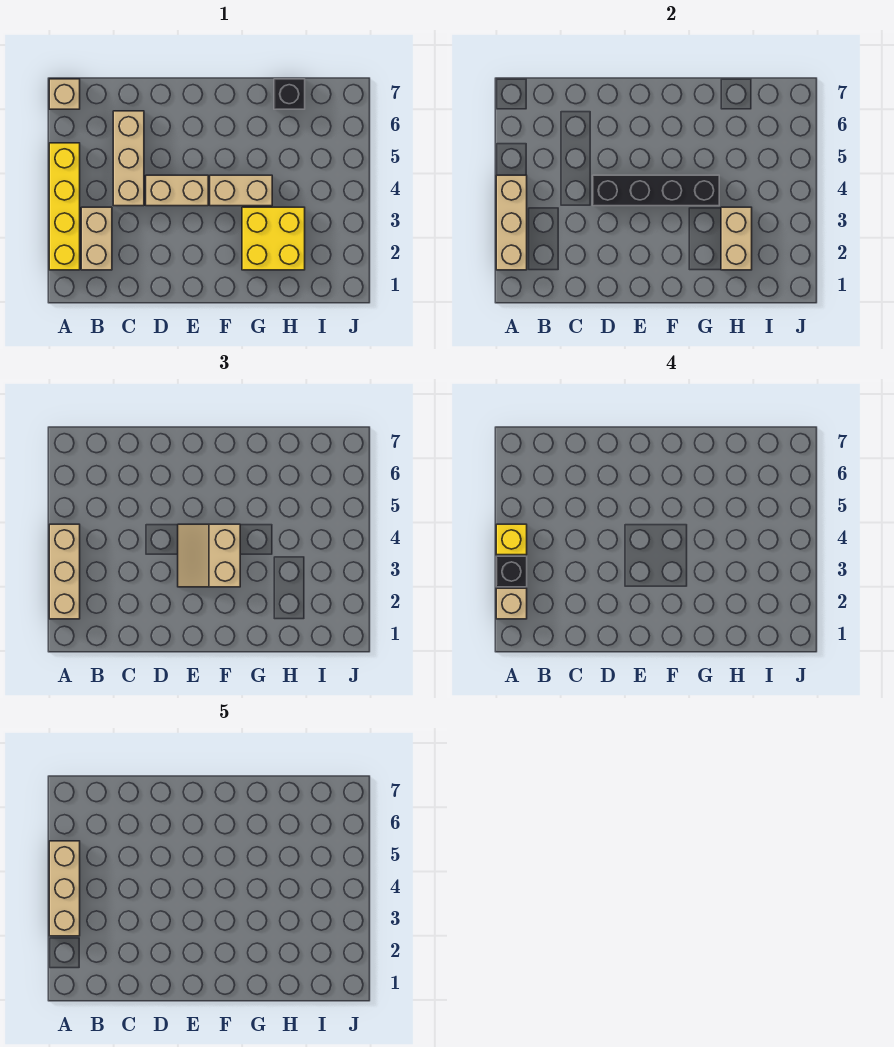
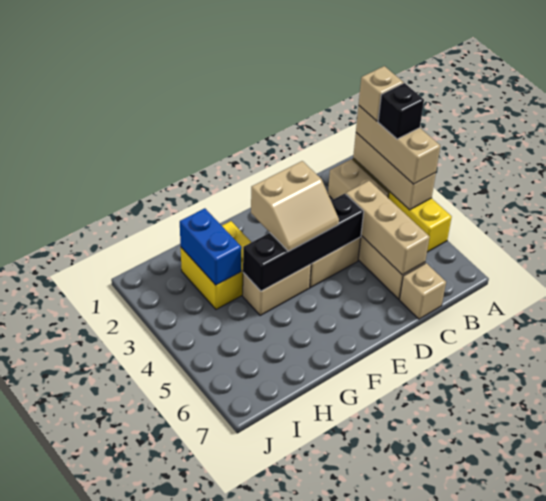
tan brick A3:A5 level 5 -> tan brick C4:C6 level 2
yellow brick A4 level 4 -> none
tan brick A7 level 1 -> tan brick C7 level 1
tan slope E3:F4 level 3 top F -> tan slope E3:F4 level 3 top 3
tan brick H2:H3 level 2 -> blue brick H2:H3 level 2
black brick H7 level 1 -> none

